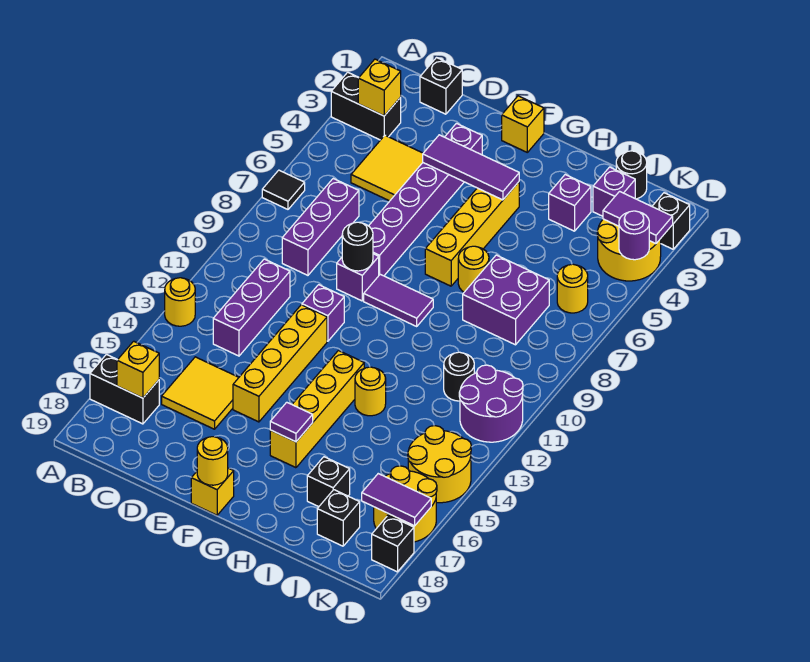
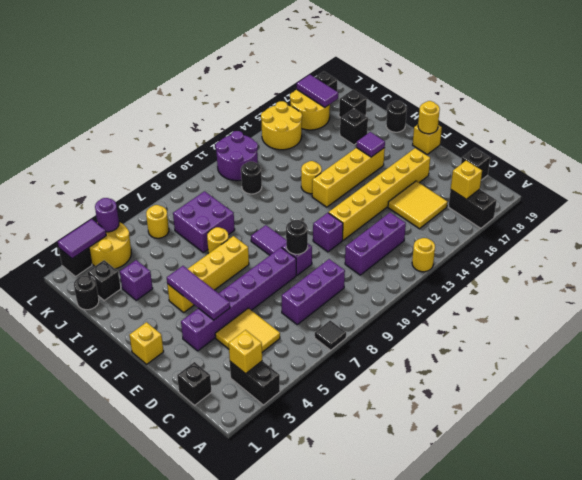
none -> black brick C19 level 1
yellow brick E12:E15 level 1 -> yellow brick E12:E17 level 1
none -> black round brick H19 level 1
purple brick J2 level 1 -> black brick J2 level 1
purple tile K3:L3 level 2 -> purple tile L2:L3 level 2

